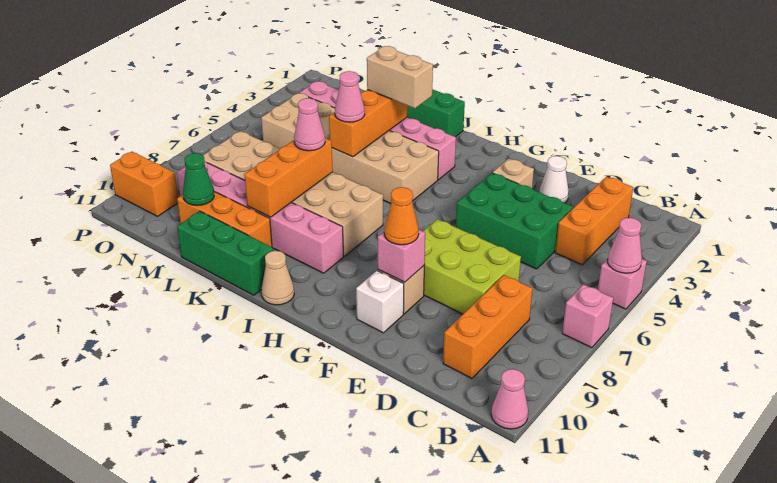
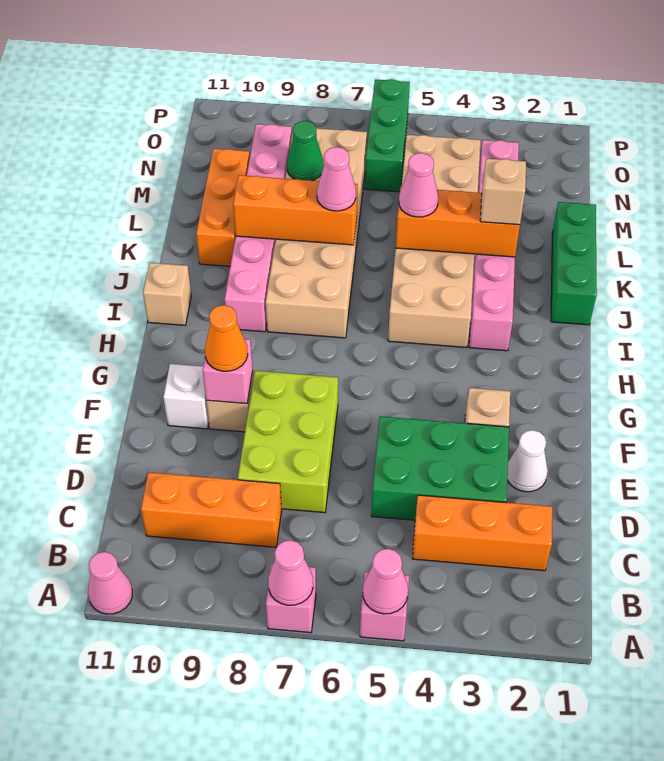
none -> pink cone A7 level 2
green brick D4:F5 level 1 -> green brick D3:E5 level 1
tan cone I11 level 1 -> tan brick I11 level 1
tan brick J3:K3 level 3 -> tan brick K3 level 3
green brick J11:L11 level 1 -> green brick N6:P6 level 1
green cone M10 level 2 -> green cone M8 level 2
orange brick O10:P10 level 1 -> none

